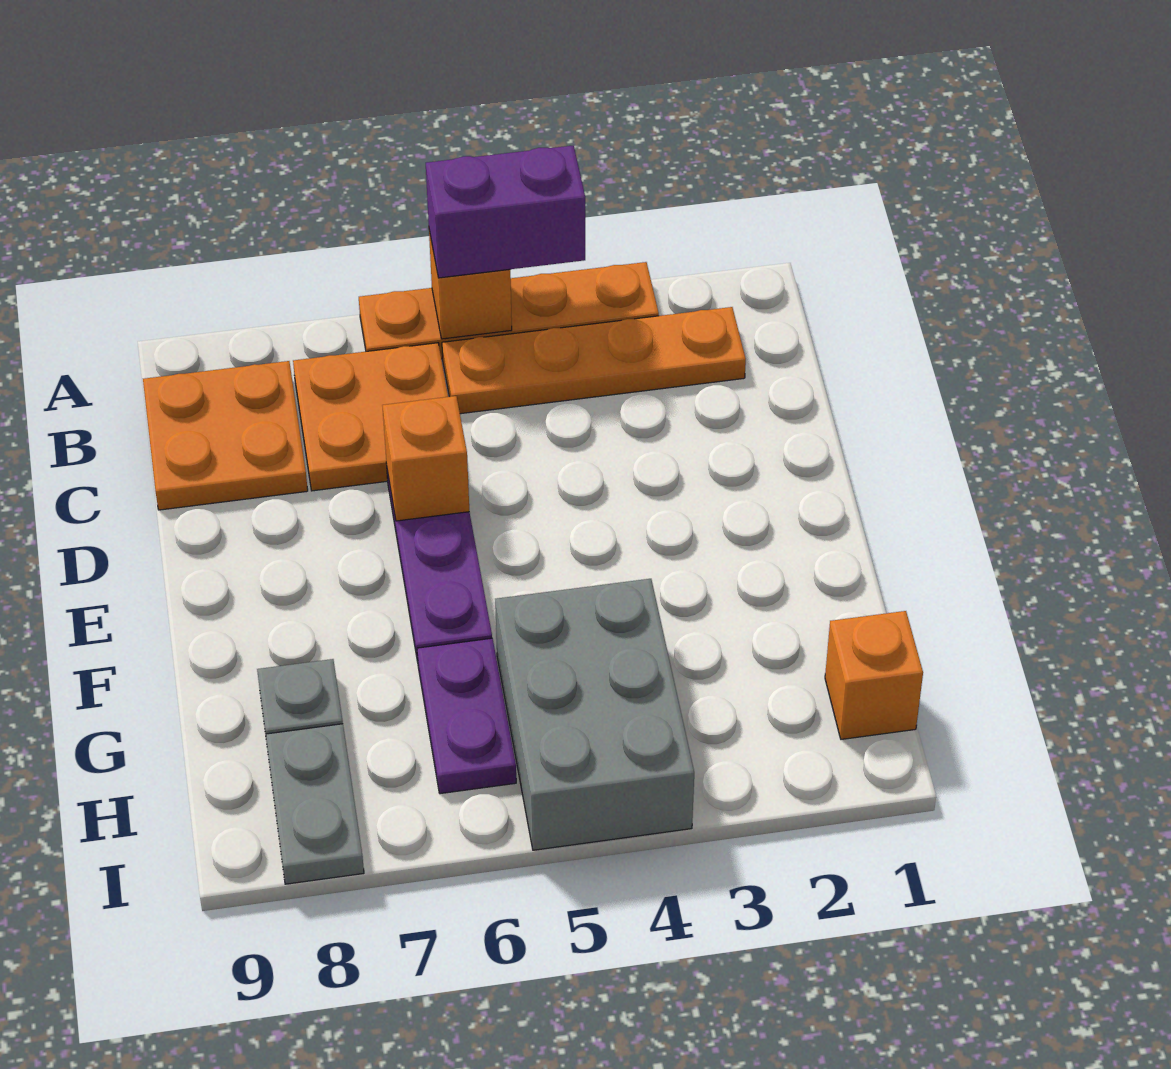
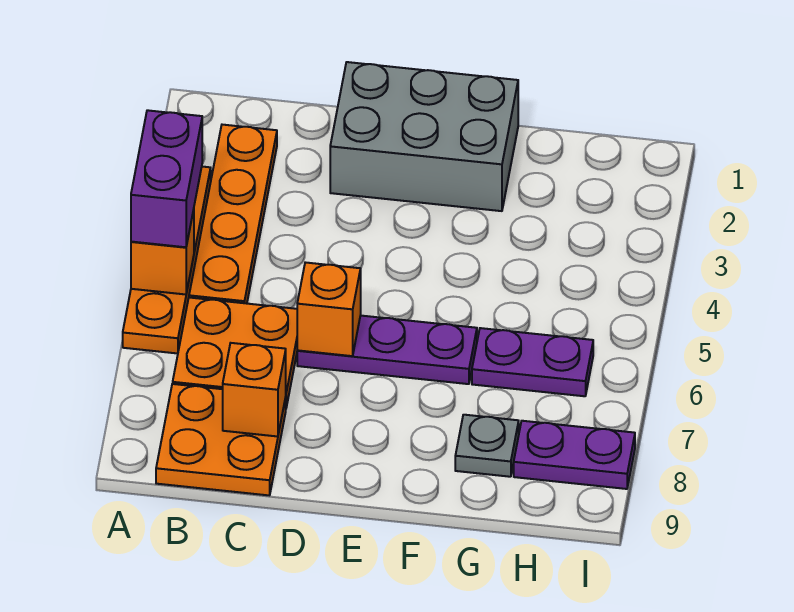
grey brick G4:I5 level 1 -> grey brick D1:F2 level 1
orange brick H1 level 1 -> orange brick C8 level 2
grey plate H8:I8 level 1 -> purple plate H8:I8 level 1

